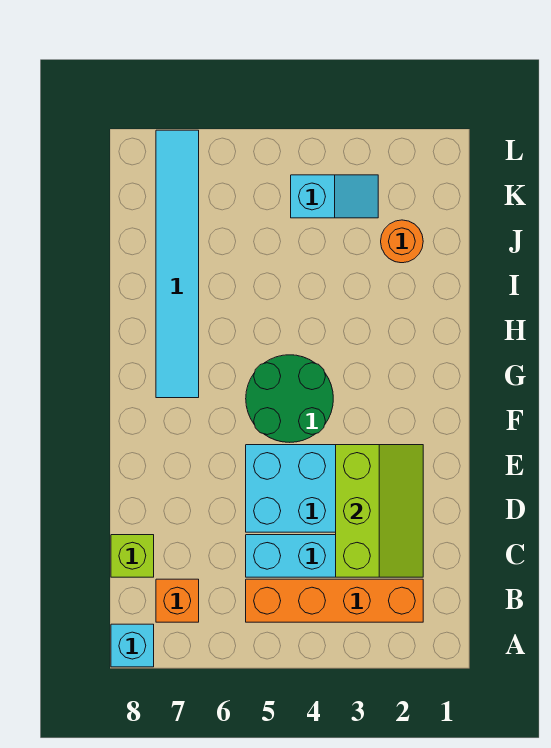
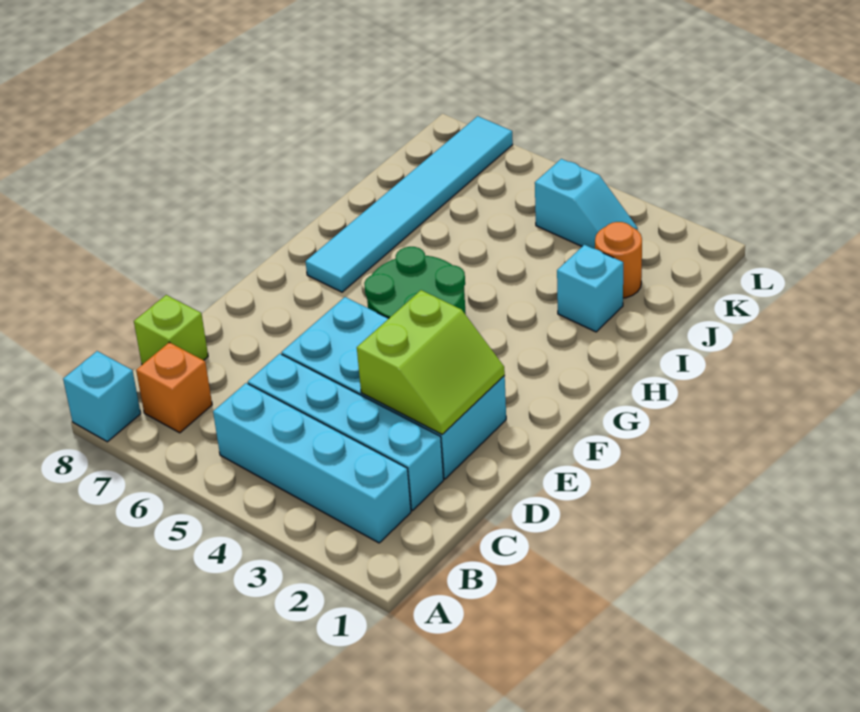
orange brick B2:B5 level 1 -> cyan brick B2:B5 level 1
lime slope C2:E3 level 2 top 3 -> lime slope D2:E3 level 2 top 3
none -> cyan brick I2 level 1

